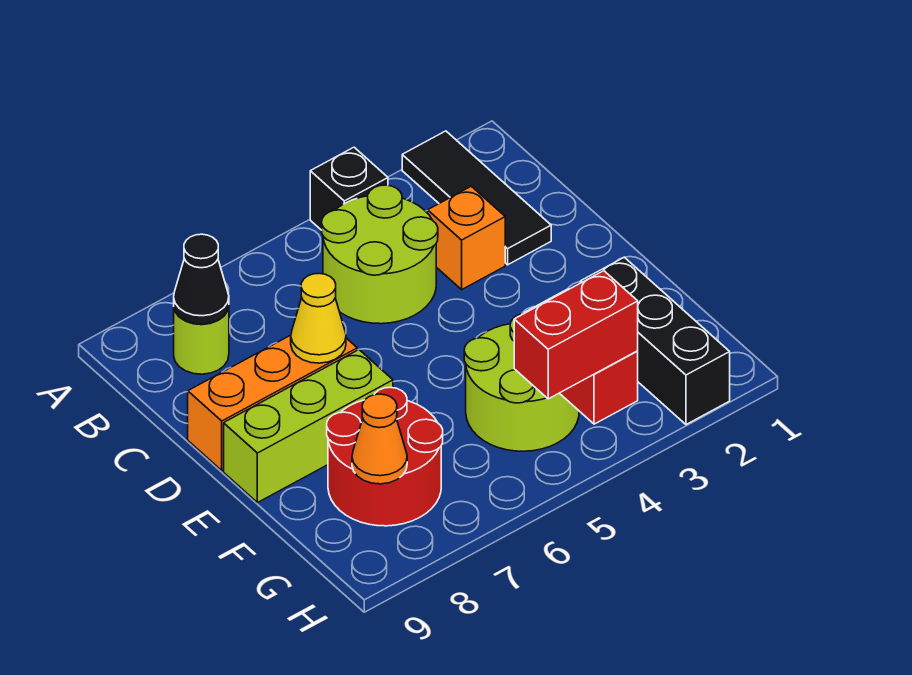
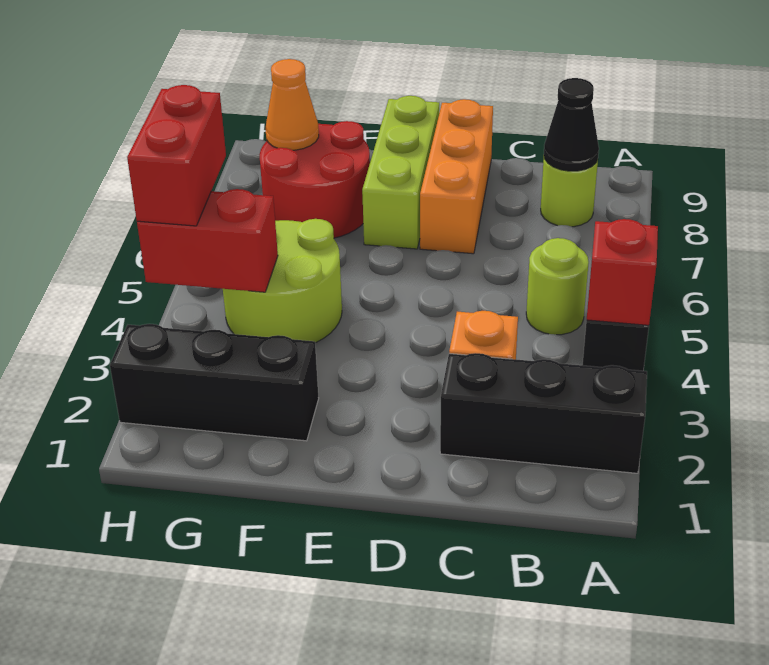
black tile A2:C2 level 1 -> black brick A2:C2 level 1
none -> red brick A4 level 2
lime round brick B4:C5 level 1 -> lime round brick B5 level 1
yellow cone D7 level 2 -> none

